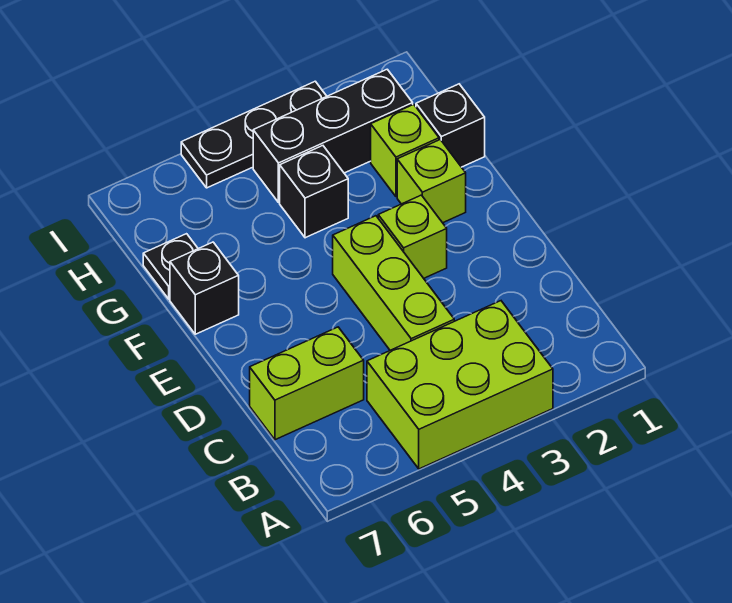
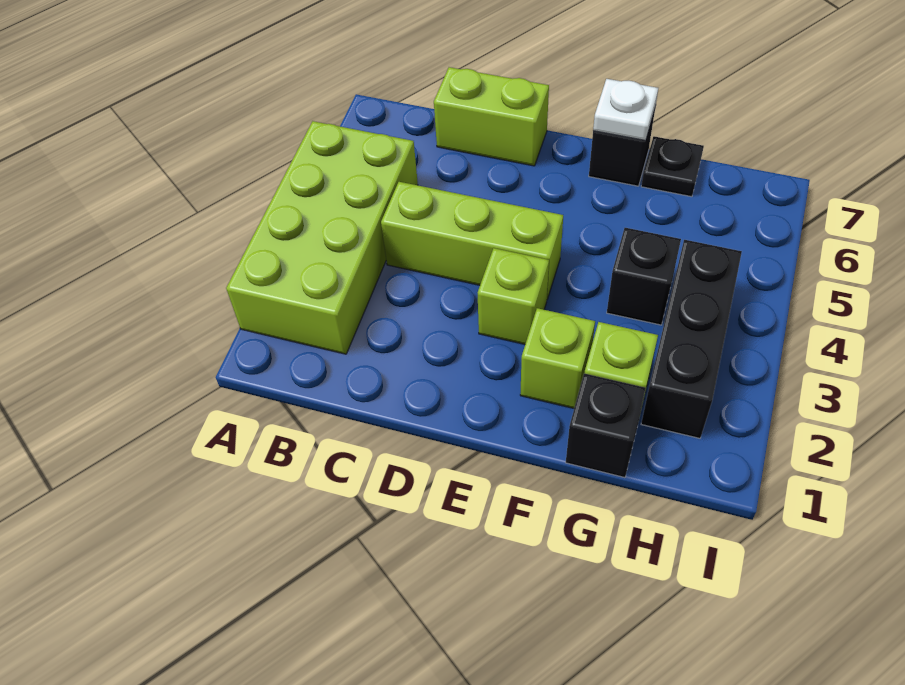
lime brick A3:B5 level 1 -> lime brick A2:B5 level 1
lime brick C6:C7 level 1 -> lime brick C7:D7 level 1
none -> white plate F7 level 2
black plate I3:I5 level 1 -> none

